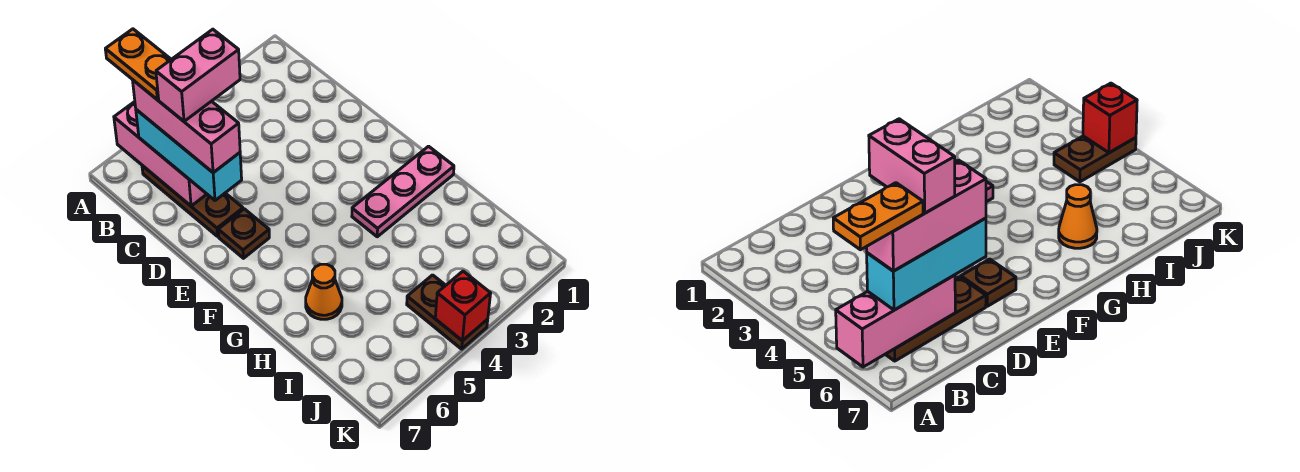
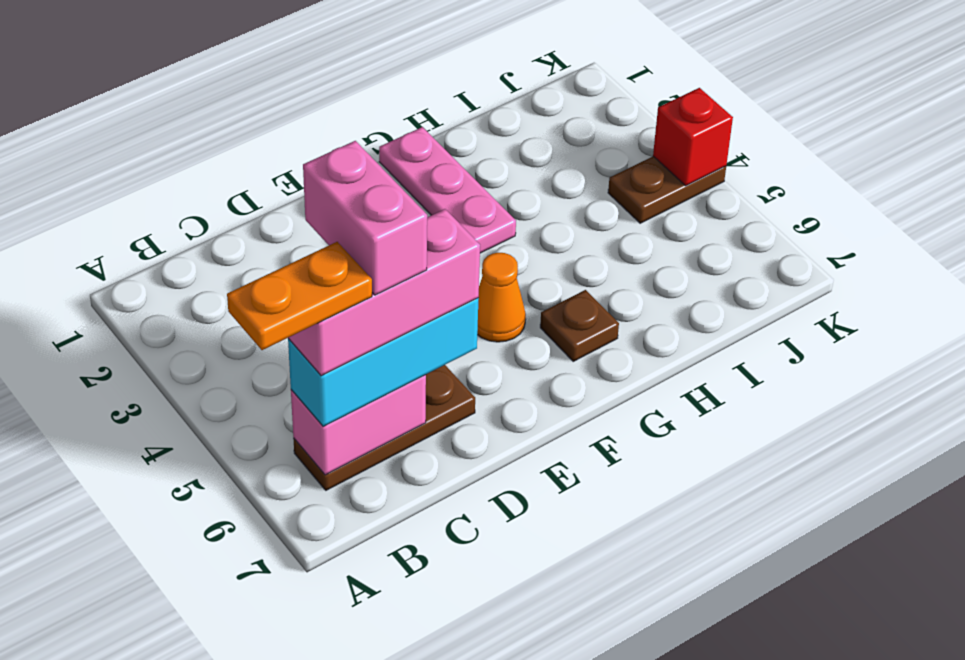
pink brick A6:C6 level 2 -> pink brick B6:C6 level 2
brown plate E6 level 1 -> brown plate G6 level 1
orange cone H6 level 1 -> orange cone F5 level 1

